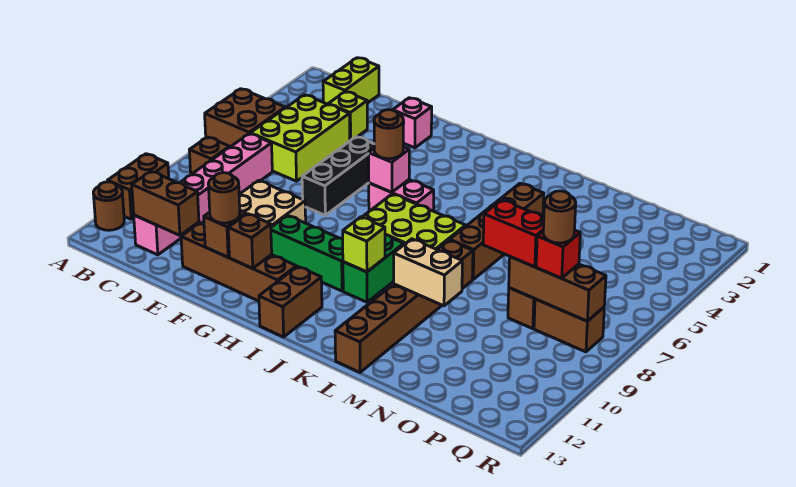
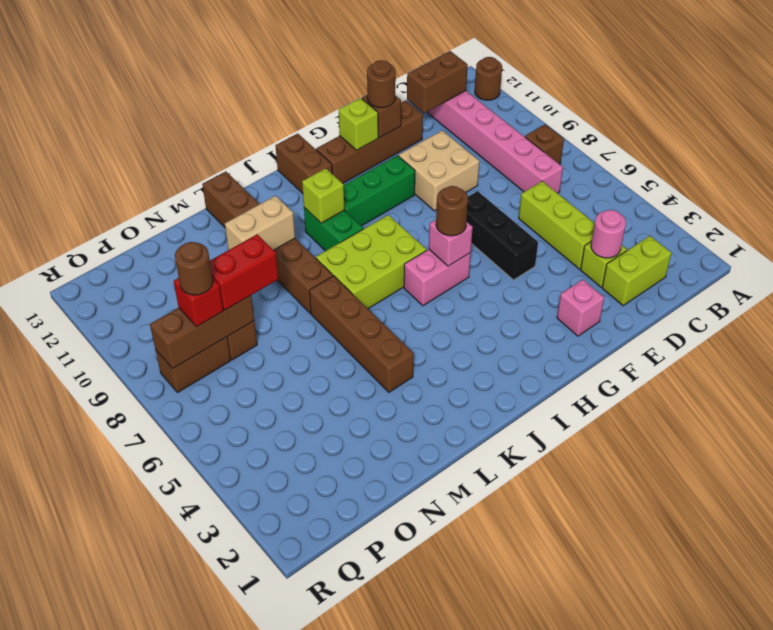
brown brick A5:B6 level 1 -> none
brown brick A10:A11 level 1 -> none
lime brick C1:C2 level 1 -> lime brick C2:D2 level 1
lime brick C4:D6 level 1 -> lime brick D4:D6 level 1
none -> pink round brick D3 level 2
brown brick G12 level 2 -> lime brick G12 level 2

